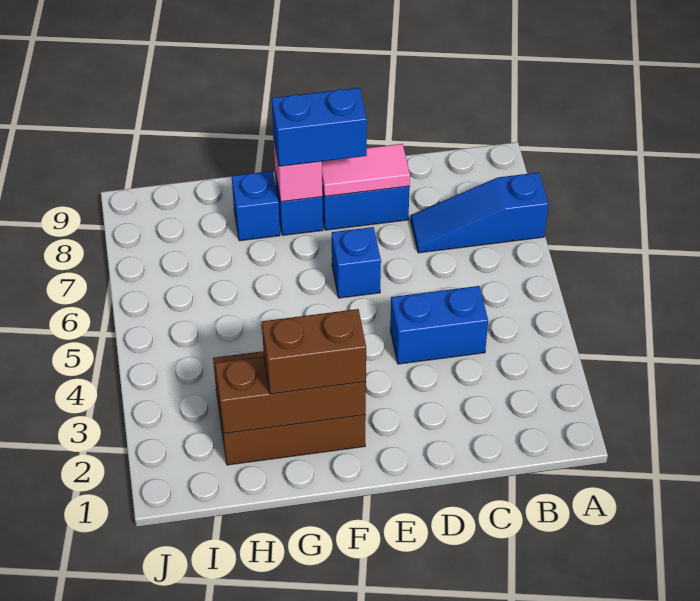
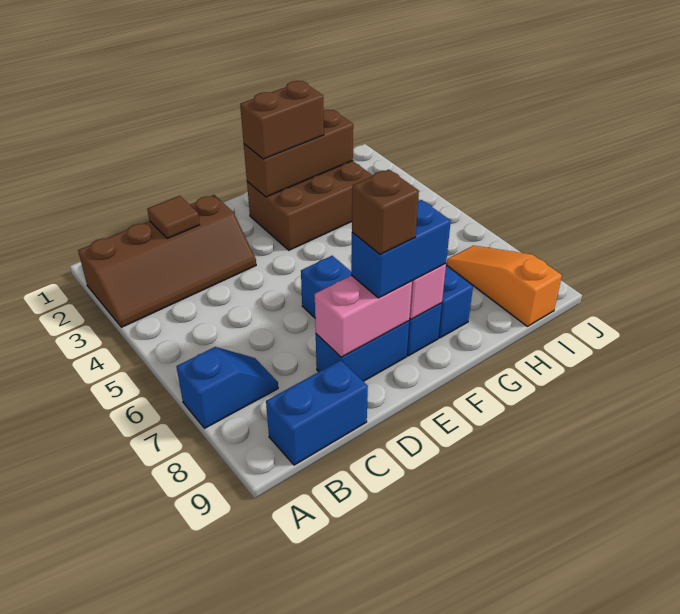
none -> brown slope A2:D3 level 1 top 2
blue slope A7:C7 level 1 top A -> blue slope A7:B7 level 1 top A
none -> brown tile C2 level 2
blue brick C4:D4 level 1 -> blue brick B9:C9 level 1
pink tile D8:E8 level 2 -> pink brick D8:E8 level 2
none -> brown brick E8 level 4
none -> orange slope I7:I9 level 1 top 9

